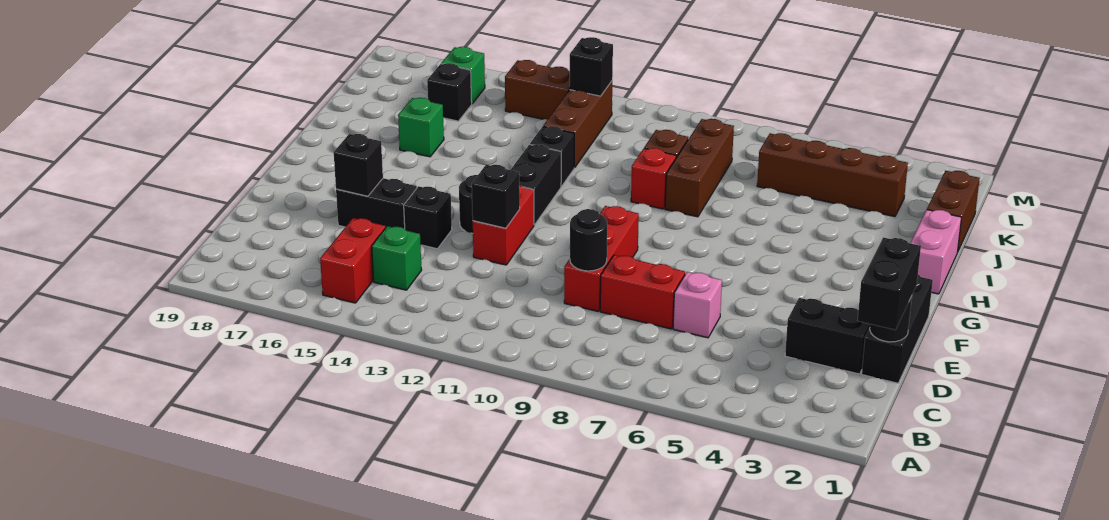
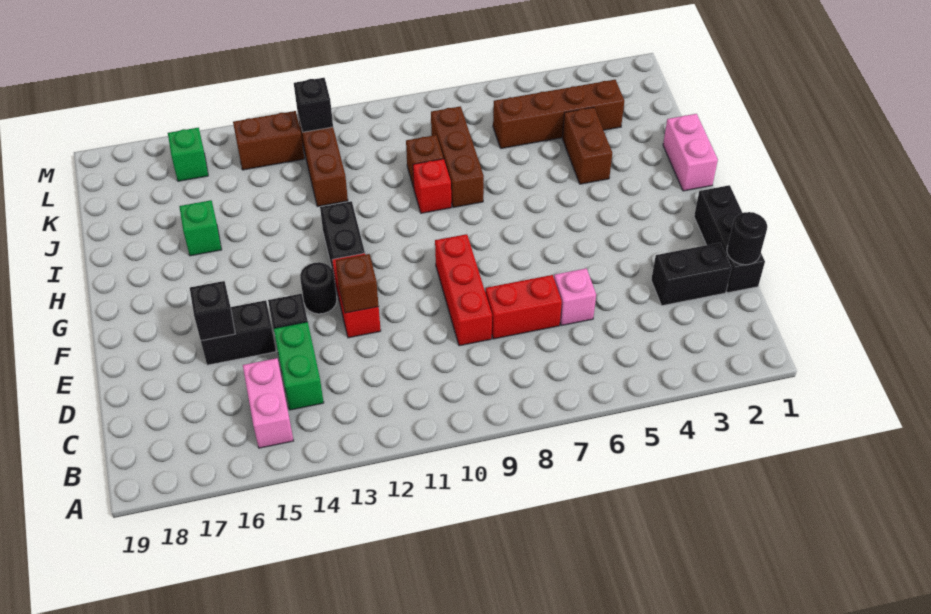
red brick B15:C15 level 1 -> pink brick B15:C15 level 1
black brick C1:D1 level 3 -> none
green brick C14 level 1 -> green brick C14:D14 level 1
black round brick D9 level 2 -> none
black brick E12 level 2 -> brown brick E12 level 2
black brick I12 level 1 -> none
brown brick J1:K1 level 1 -> brown brick I4:J4 level 1
black brick K16 level 1 -> none

